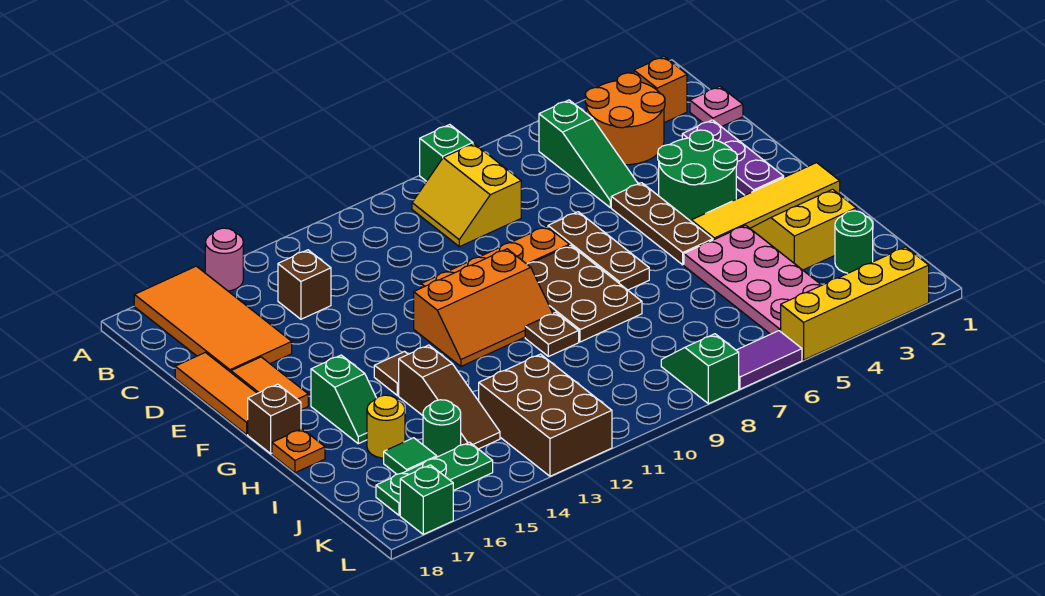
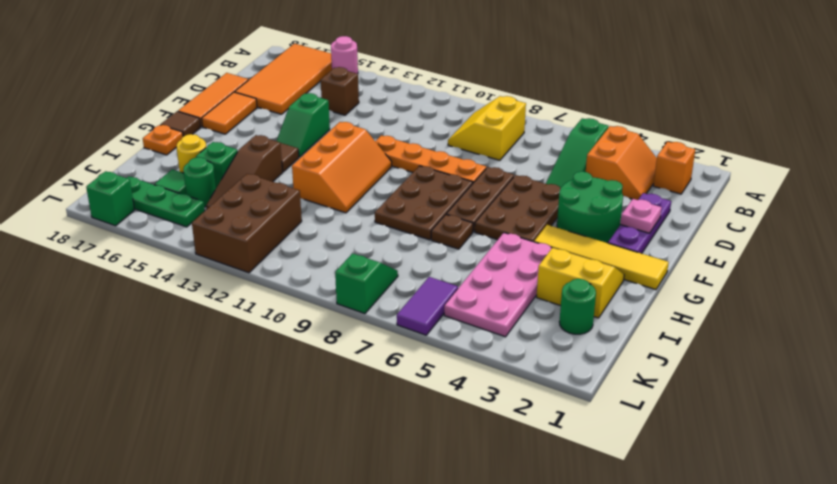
green brick A8 level 1 -> green brick I15 level 1
orange round brick B3:C4 level 1 -> orange slope B3:C4 level 1 top 4
pink plate C1 level 1 -> pink plate E2 level 2
brown plate E5:G5 level 1 -> brown plate E5:G6 level 1
orange slope F10:G12 level 1 top F -> orange slope F11:H12 level 1 top 12
green slope G16:H16 level 1 top G -> green slope E14:F14 level 1 top E
brown brick G18 level 1 -> brown tile G18 level 1
brown plate H10 level 1 -> brown plate H7 level 1
yellow brick L2:L5 level 1 -> none
purple tile L6:L7 level 1 -> purple tile K6:L6 level 1

